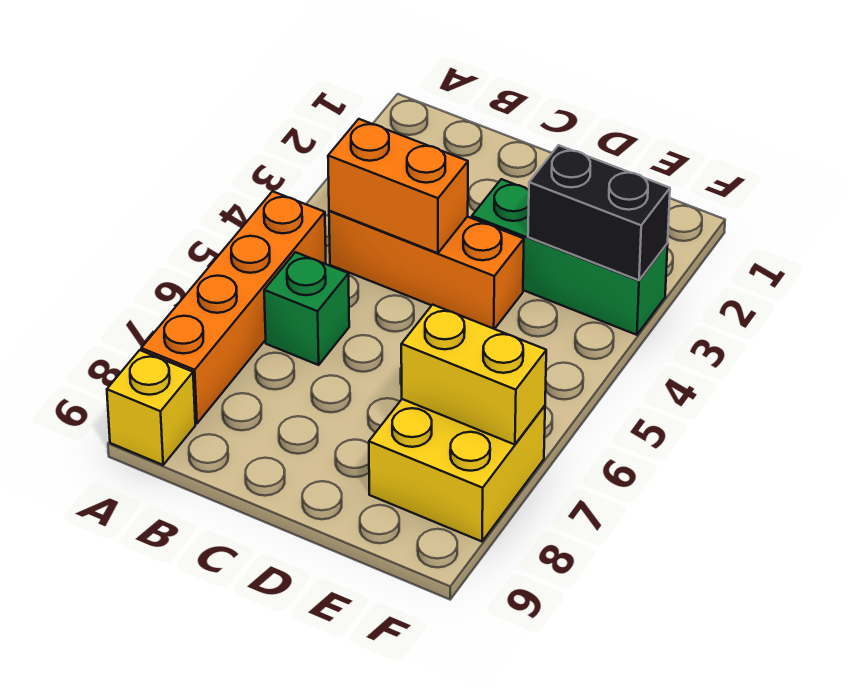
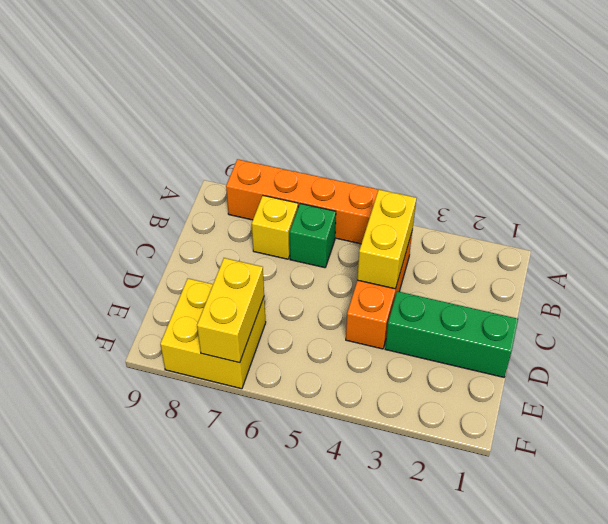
yellow brick A9 level 1 -> yellow brick B7 level 1
orange brick B4:C4 level 2 -> yellow brick B4:C4 level 2
green brick D3:F3 level 1 -> green brick D1:D3 level 1
black brick E3:F3 level 2 -> none

